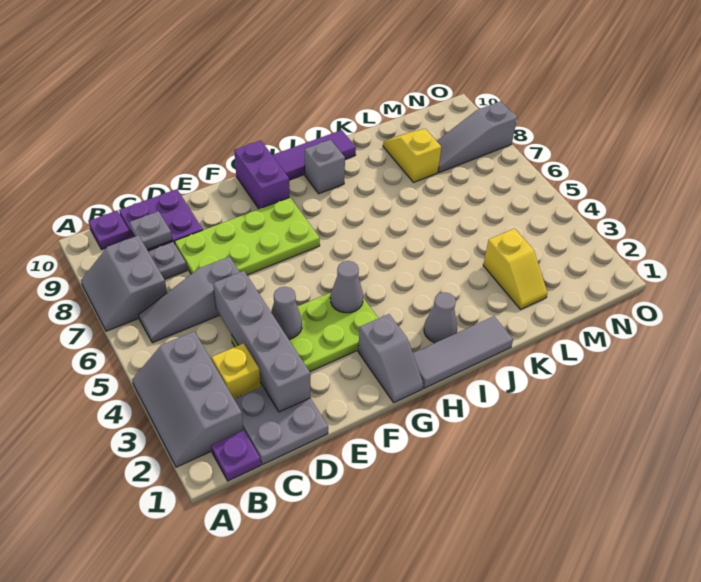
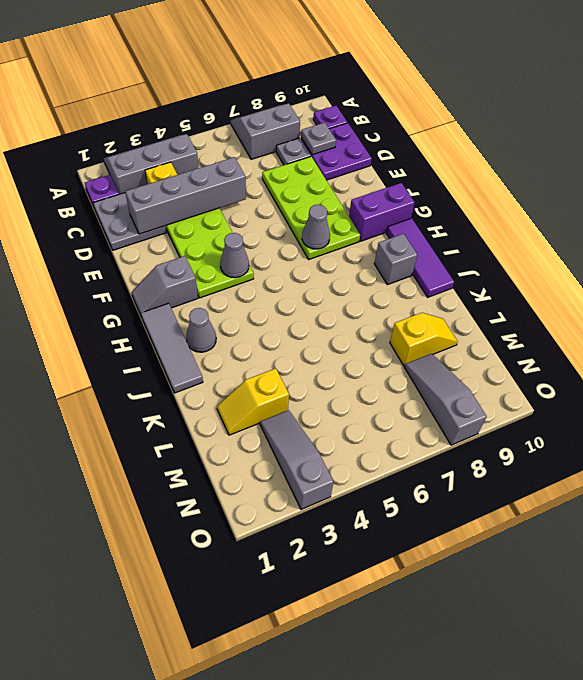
grey slope B6:D6 level 1 top D -> grey slope M3:O3 level 1 top O
grey cone E4 level 2 -> grey cone G7 level 2

